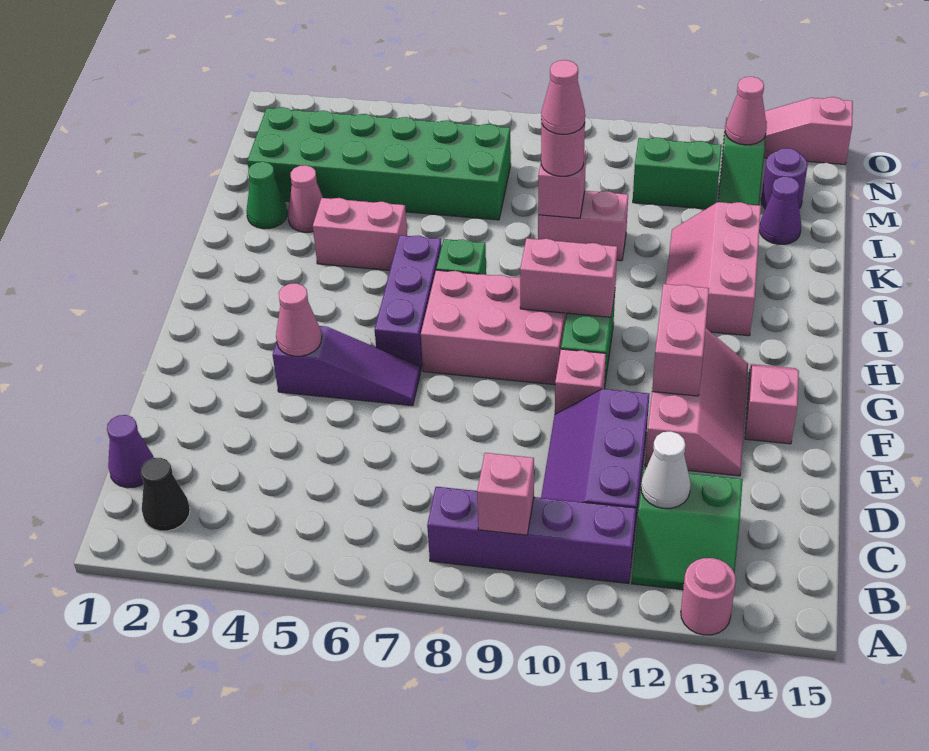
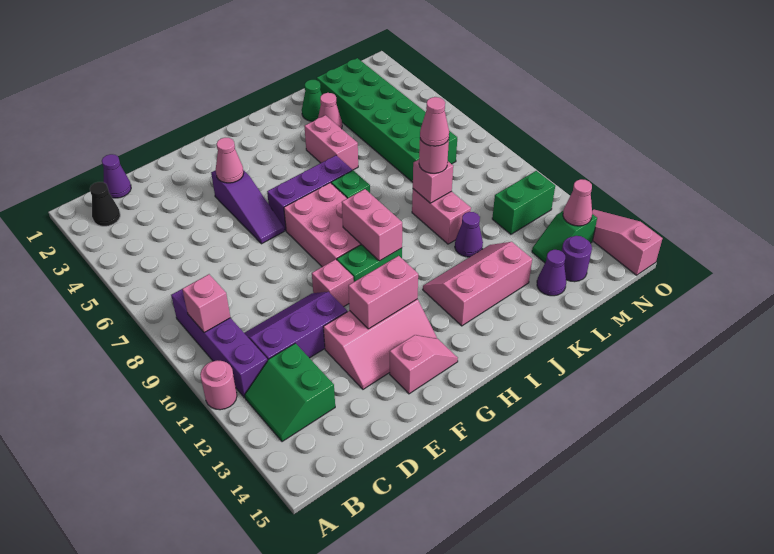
pink round brick A13 level 1 -> pink round brick A11 level 1
white cone C12 level 2 -> none
none -> purple cone K11 level 1
green brick M11:M12 level 1 -> green brick M11:N11 level 1

